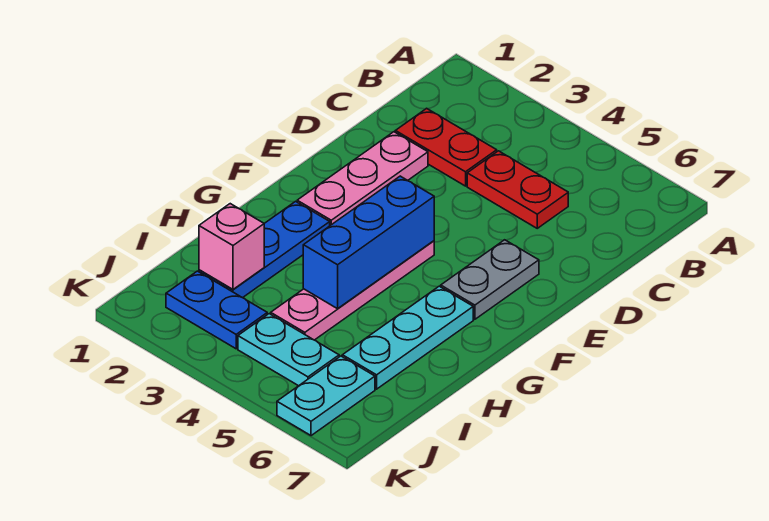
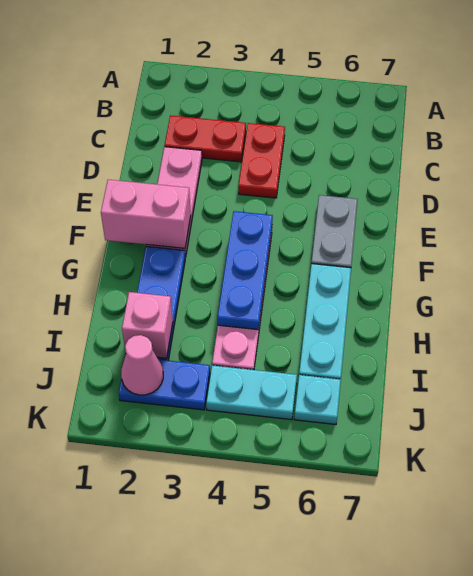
red plate C4:C5 level 1 -> red plate C4:D4 level 1
none -> pink brick F1:F2 level 2
blue brick F4:H4 level 2 -> blue plate F4:H4 level 2
none -> pink cone J2 level 2
cyan plate J6:K6 level 1 -> cyan plate J6 level 1

